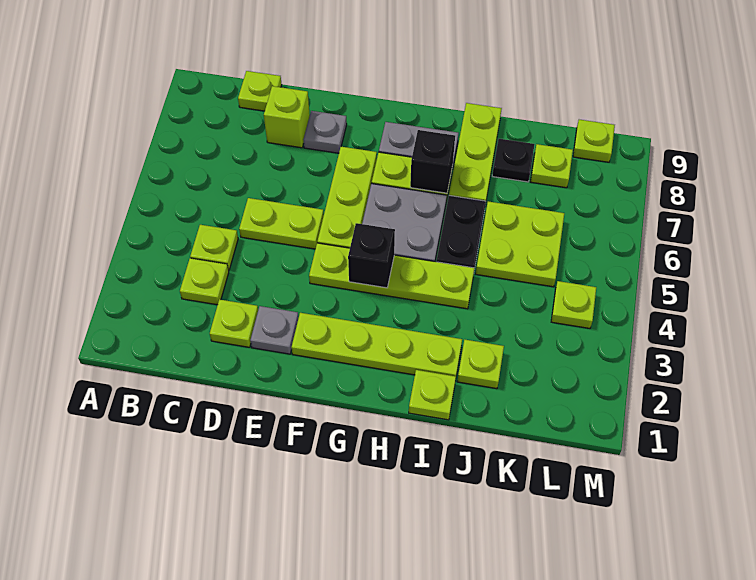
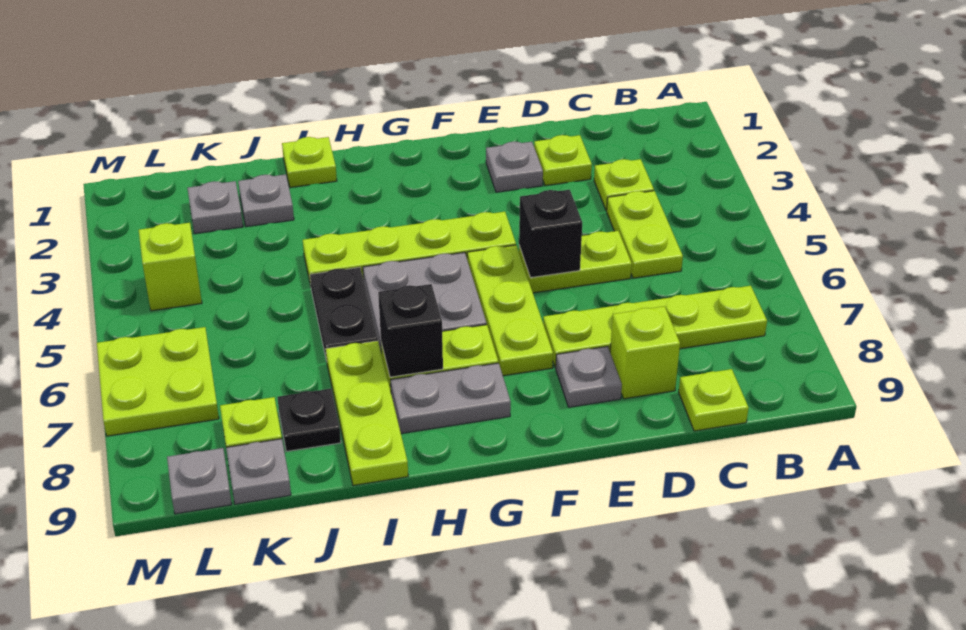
lime plate C4 level 1 -> lime plate C4:C5 level 1
lime plate F2:I2 level 1 -> lime plate B7:E7 level 1
black brick G4 level 2 -> black brick E5 level 2
lime plate J2 level 1 -> grey plate J2 level 1
lime plate J5:K6 level 1 -> lime plate L6:M7 level 1
none -> grey plate K2 level 1
none -> grey plate K9 level 1
lime plate L4 level 1 -> lime brick L4 level 1
lime plate L9 level 1 -> grey plate L9 level 1

